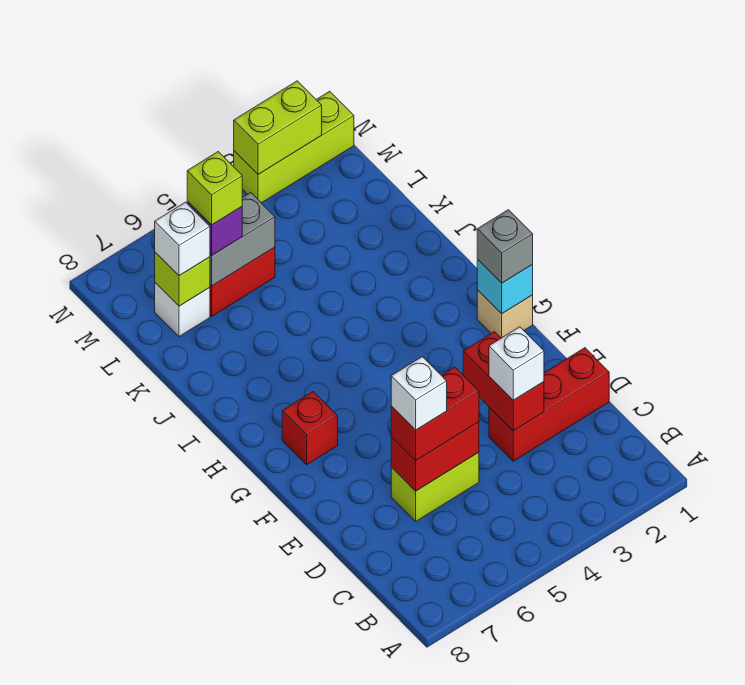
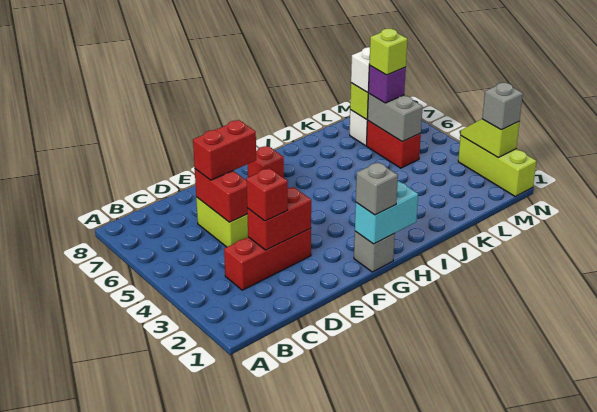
red brick D1:D3 level 1 -> red brick C3:E3 level 1
white brick D3 level 3 -> red brick D3 level 3
red brick D5:D6 level 3 -> red brick D6:E6 level 3
white brick D6 level 4 -> none
tan brick G1 level 1 -> grey brick G1 level 1
cyan brick G1 level 2 -> cyan brick G1:H1 level 2
lime brick N2:N3 level 2 -> lime slope N2:N3 level 2 top 2
none -> grey brick N2 level 3

